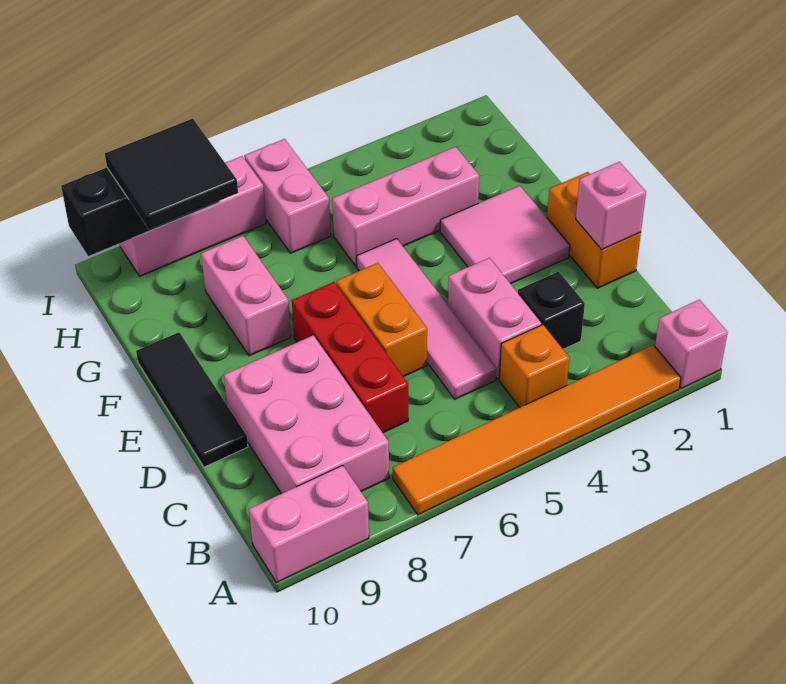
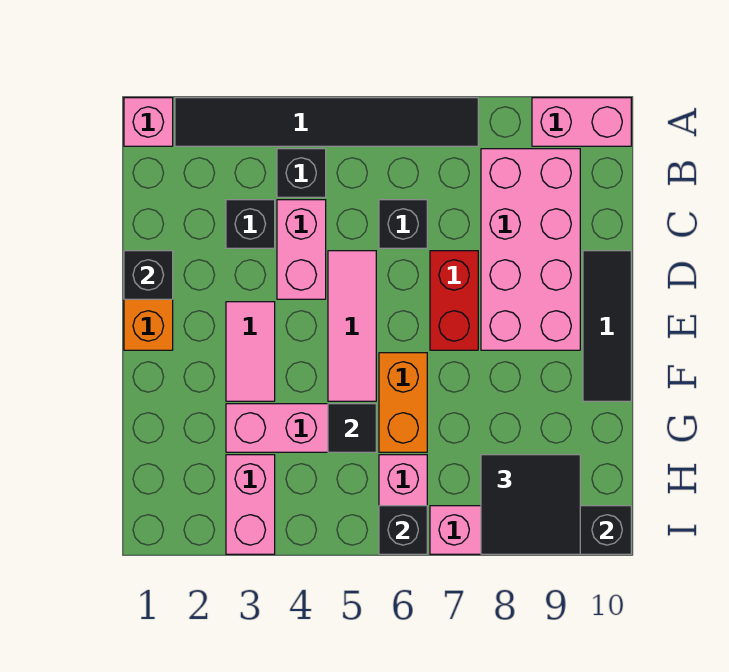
orange tile A2:A7 level 1 -> black tile A2:A7 level 1
orange brick B4 level 1 -> black brick B4 level 1
pink brick B8:D9 level 1 -> pink brick B8:E9 level 1
pink tile C5:F5 level 1 -> pink tile D5:F5 level 1
none -> black brick C6 level 1
red brick C7:E7 level 1 -> red brick D7:E7 level 1
pink brick D1 level 2 -> black brick D1 level 2
orange brick D6:E6 level 1 -> orange brick F6:G6 level 1
pink tile E2:F3 level 1 -> pink tile E3:F3 level 1
pink brick F8:G8 level 1 -> pink brick H3:I3 level 1
none -> black tile G5 level 2
none -> black brick I6 level 2

